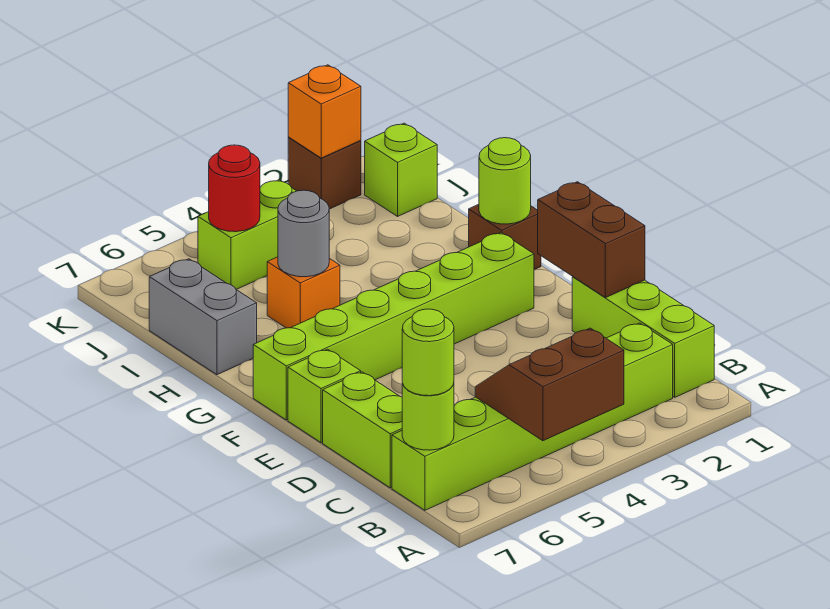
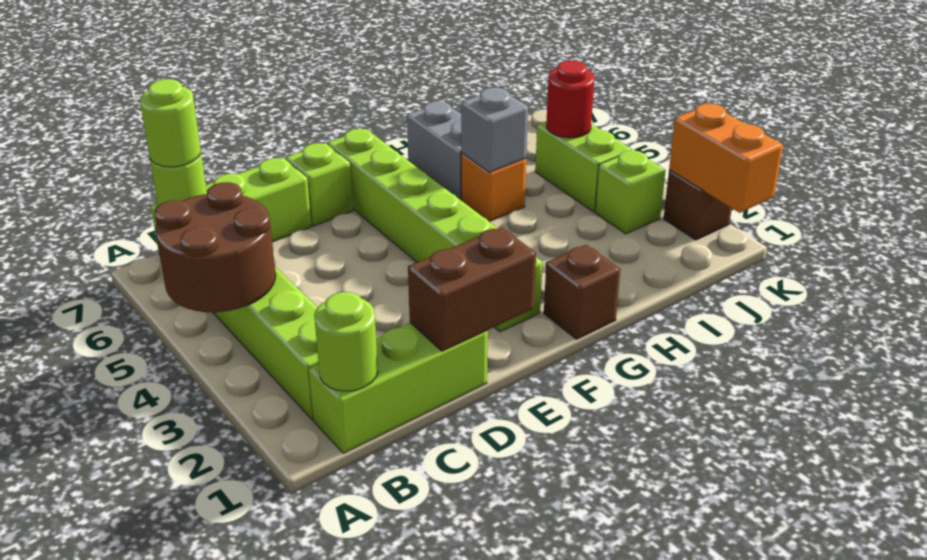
brown slope A4:B5 level 2 top A -> brown round brick A4:B5 level 2
lime round brick G1 level 2 -> lime round brick B1 level 2
grey round brick H5 level 2 -> grey brick H5 level 2
grey brick H7:I7 level 1 -> grey brick H6:H7 level 1
lime brick J1 level 1 -> lime brick J3 level 1
orange brick K2 level 2 -> orange brick K1:K2 level 2

